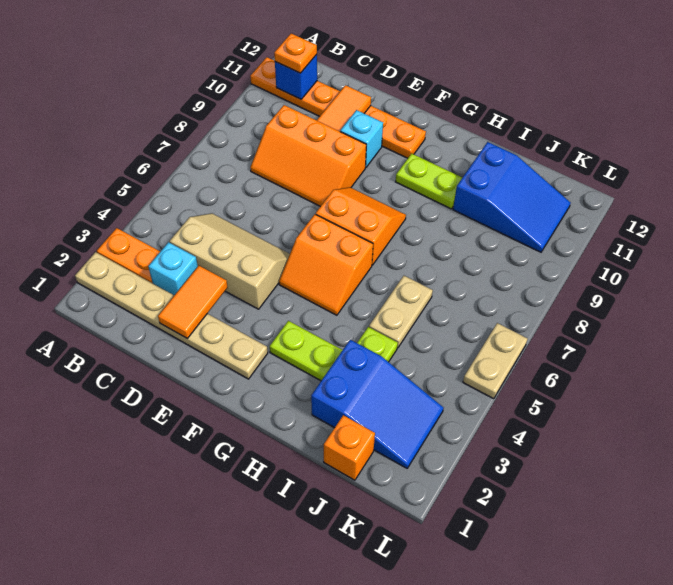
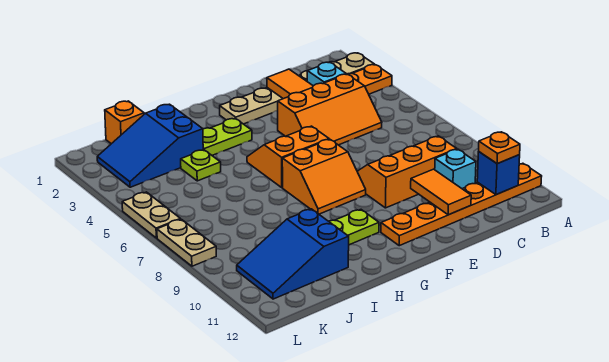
tan slope C4:E5 level 1 top 4 -> orange slope C4:E5 level 1 top 4
cyan brick E10 level 1 -> cyan brick C10 level 1
tan plate I5:I6 level 1 -> tan plate L7:L8 level 1

